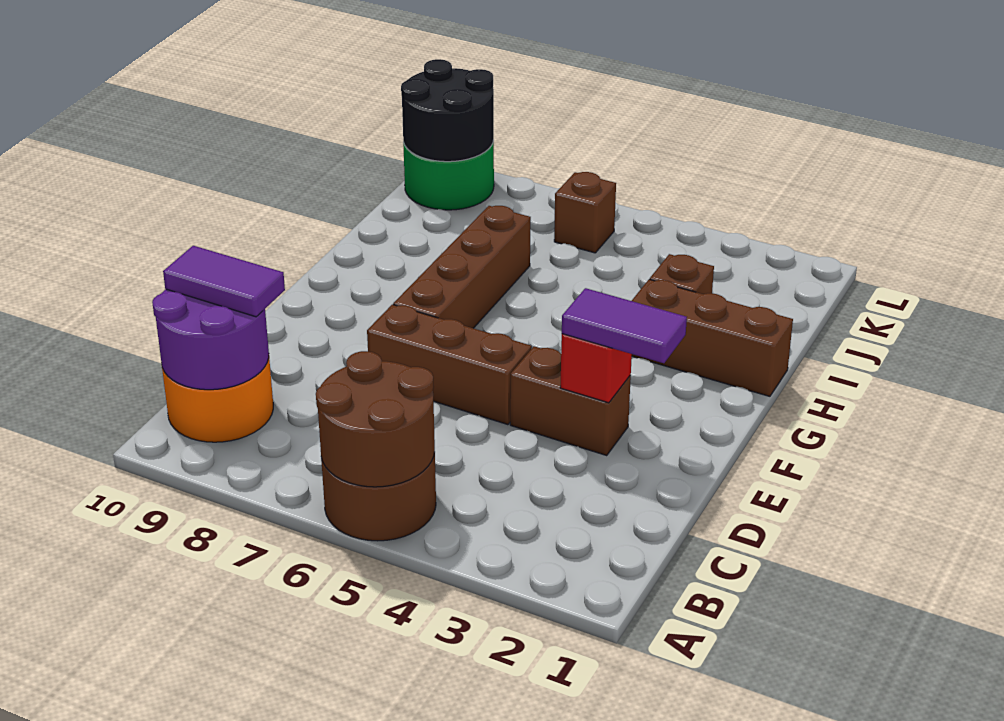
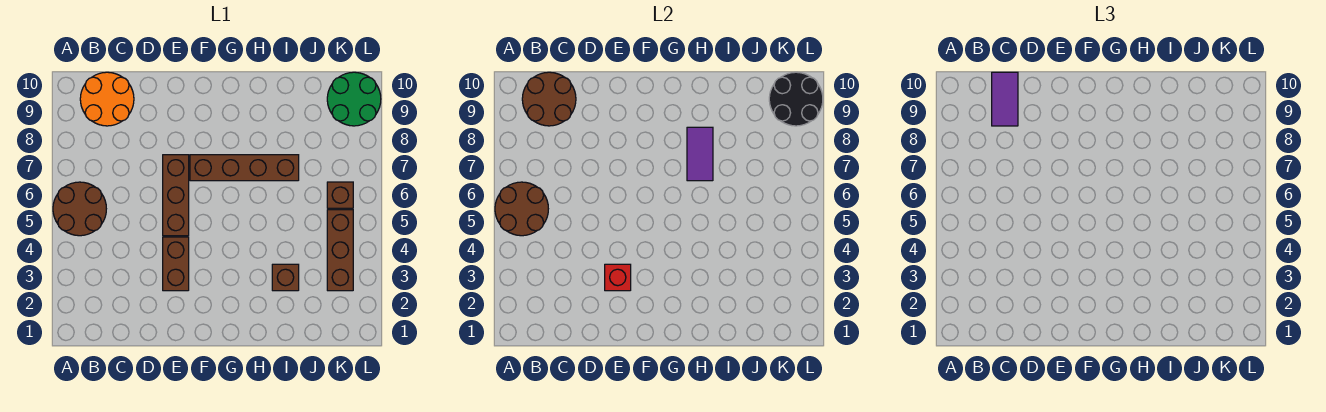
purple round brick B9:C10 level 2 -> brown round brick B9:C10 level 2
purple tile E2:E3 level 3 -> purple tile H7:H8 level 2
brown brick H1:H3 level 1 -> brown brick K3:K5 level 1

